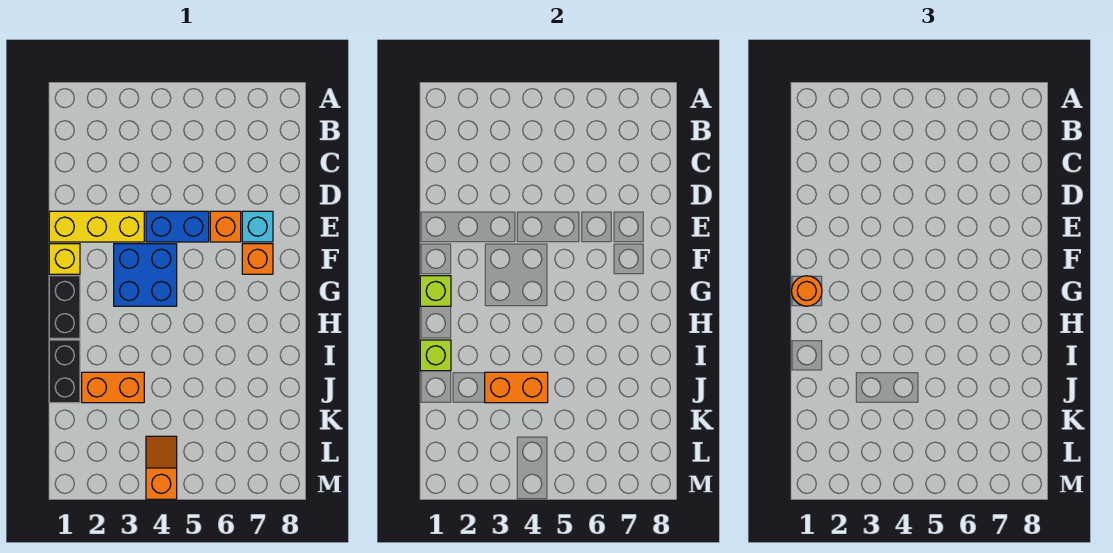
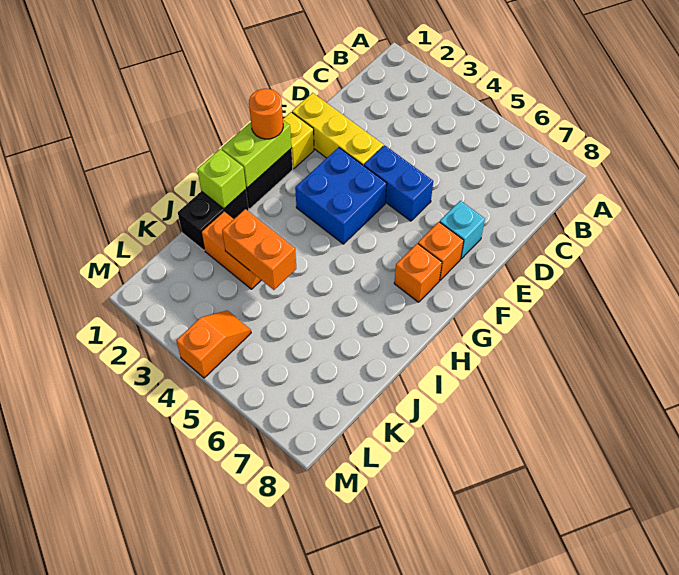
orange brick E6 level 1 -> orange brick G7 level 1
lime brick G1 level 2 -> lime brick G1:H1 level 2

